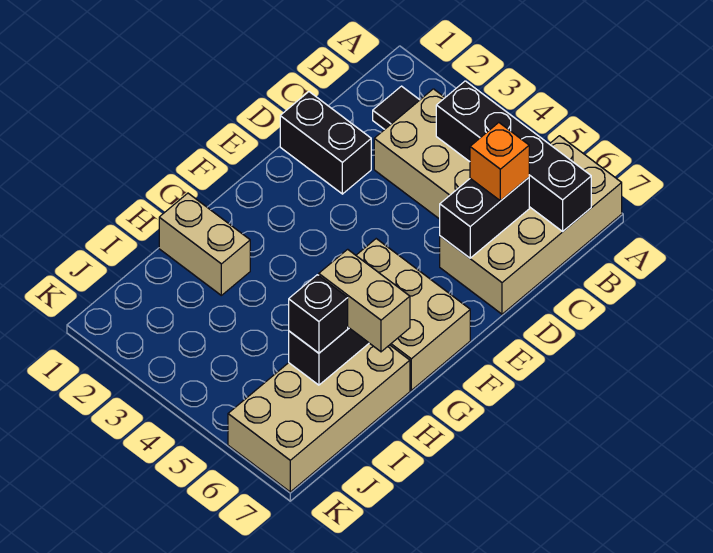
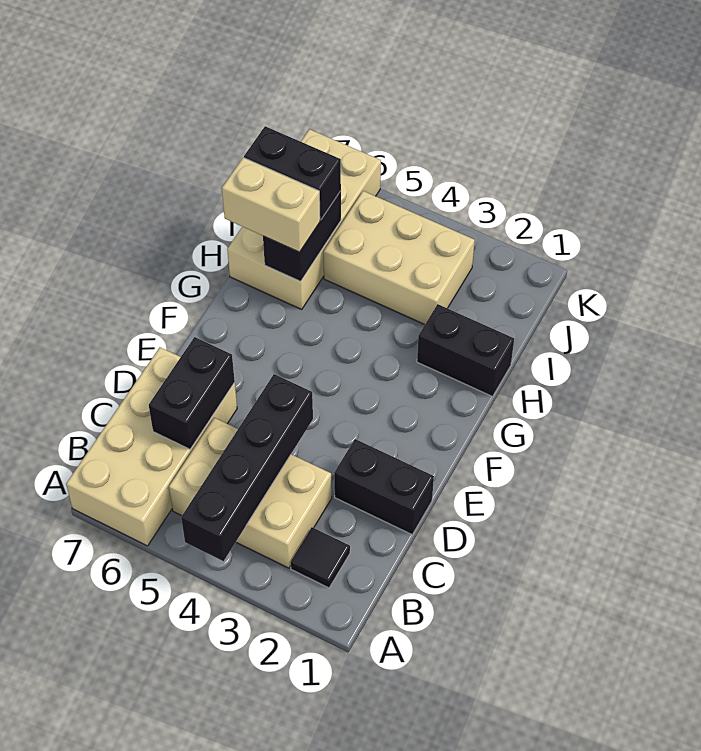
black brick B4:B7 level 2 -> black brick A4:D4 level 2
orange brick C6 level 3 -> none
tan brick F5:G7 level 1 -> tan brick I3:J5 level 1
tan brick H1:H2 level 1 -> black brick H1:H2 level 1
black brick I6 level 3 -> black brick I6:I7 level 3

